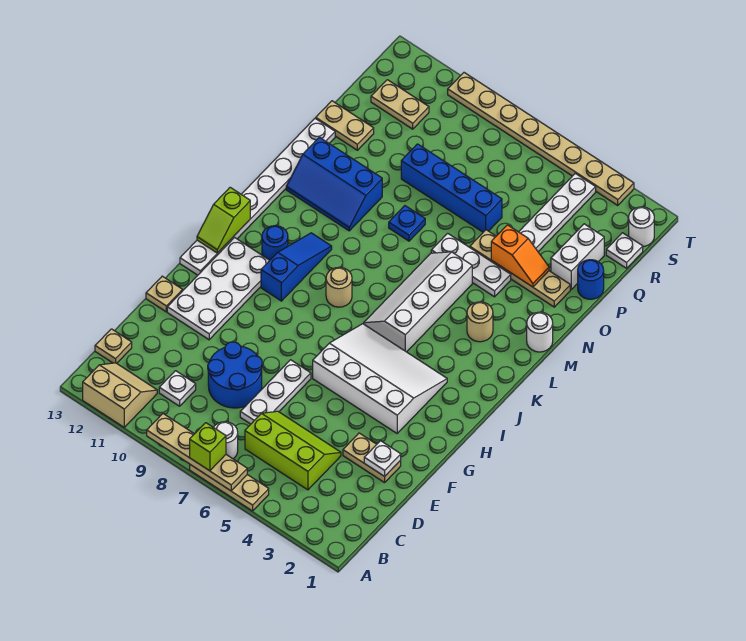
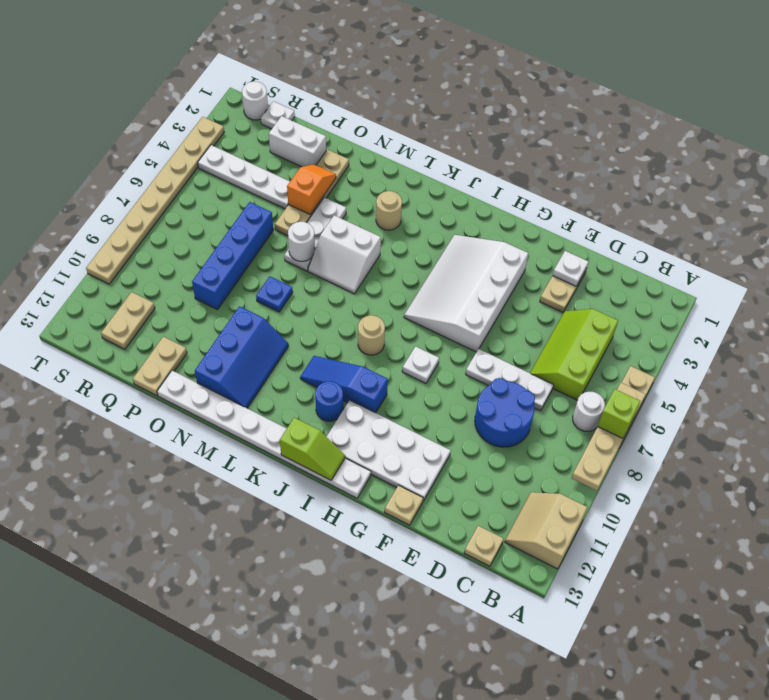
white plate C10 level 1 -> white plate H8 level 1
white slope J5:M6 level 1 top 5 -> white slope L5:M6 level 1 top 5
white round brick M1 level 1 -> white round brick N6 level 2
blue round brick P1 level 1 -> none

